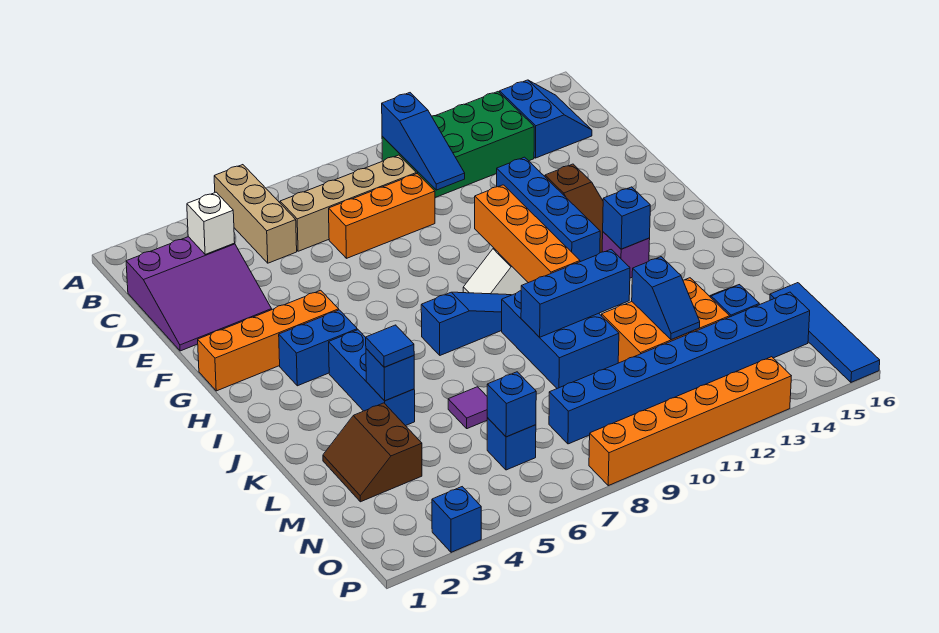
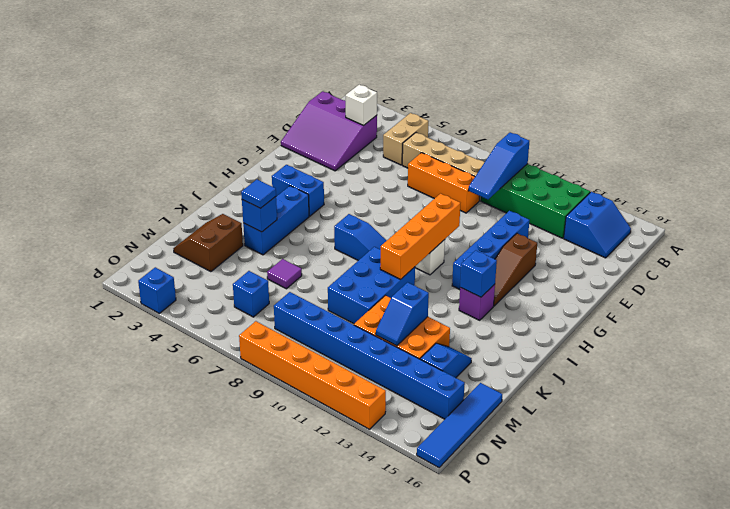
tan brick A5:C5 level 1 -> tan brick B5:C5 level 1
orange brick G1:G4 level 1 -> none
blue brick K9:K11 level 2 -> none
blue brick N6 level 2 -> none

